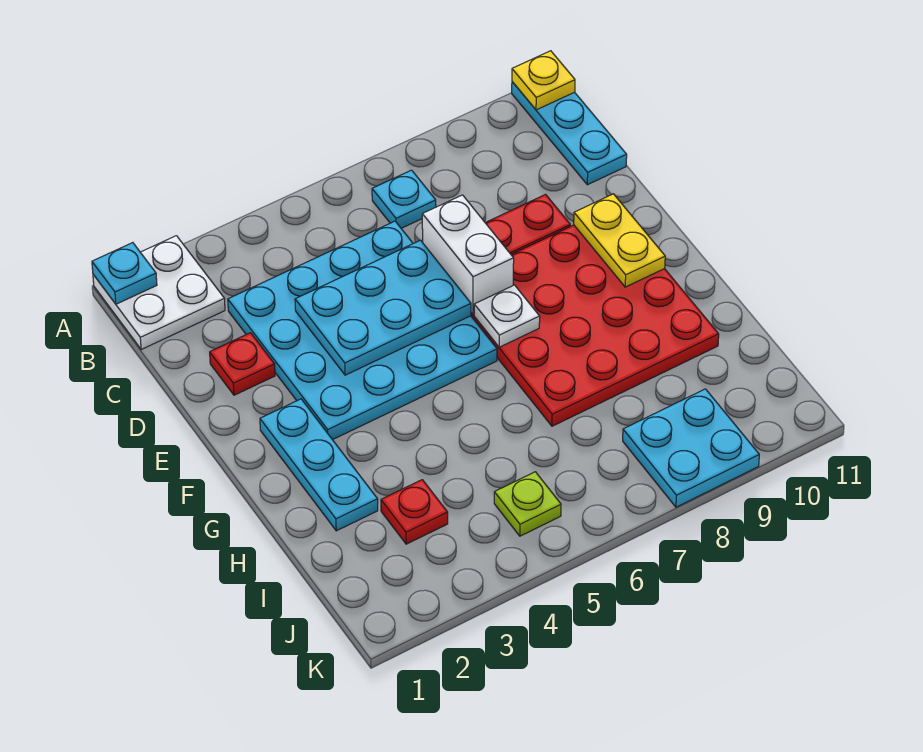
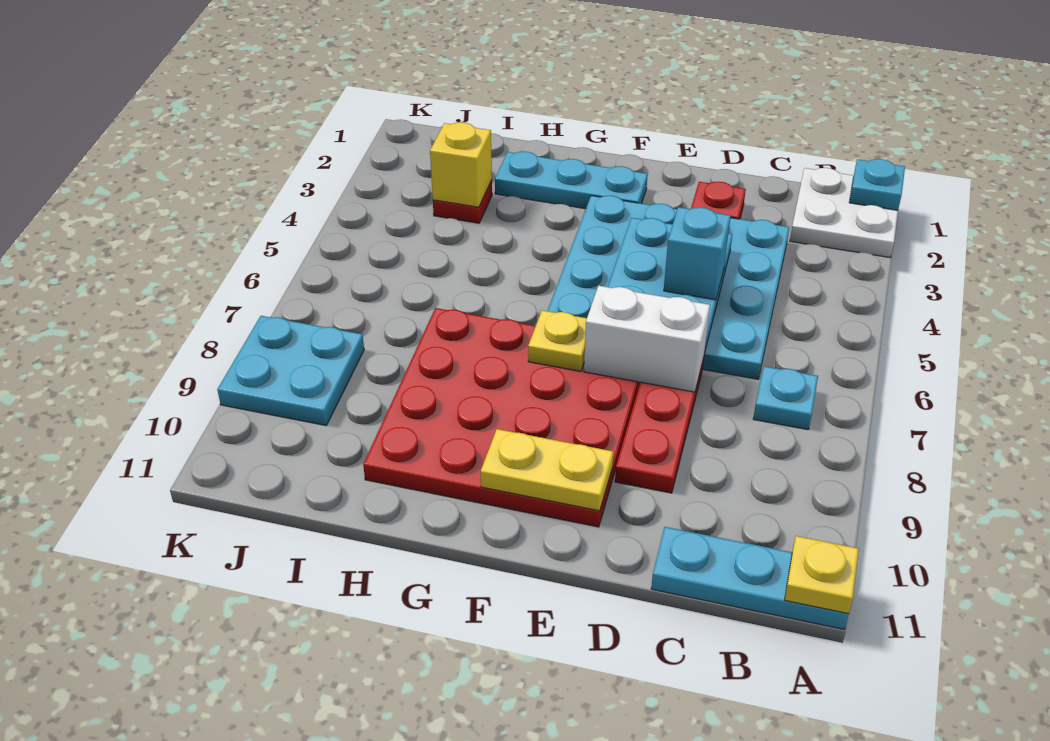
none -> cyan brick D5 level 3
white plate F7 level 2 -> yellow plate F7 level 2
none -> yellow brick I3 level 2
lime plate J5 level 1 -> none

